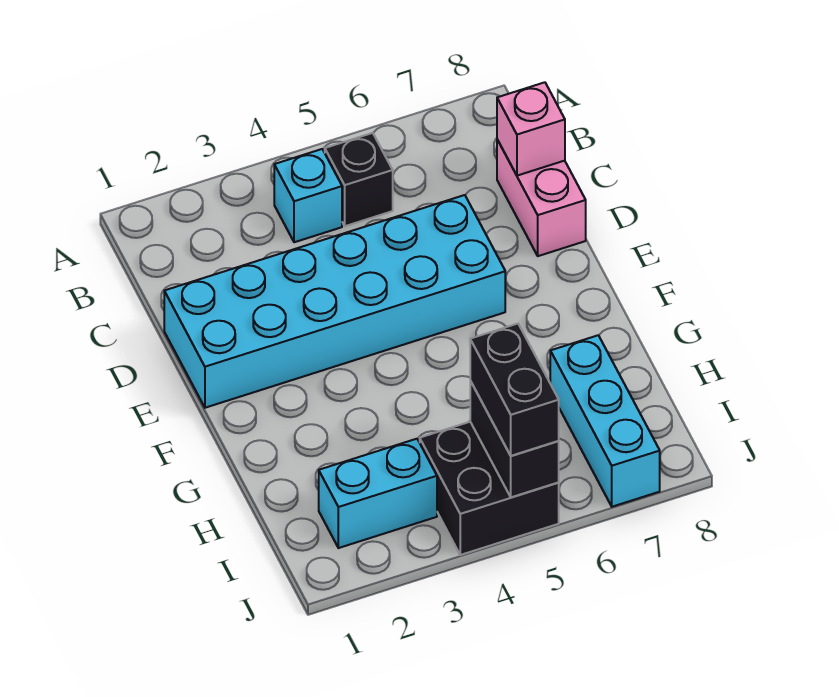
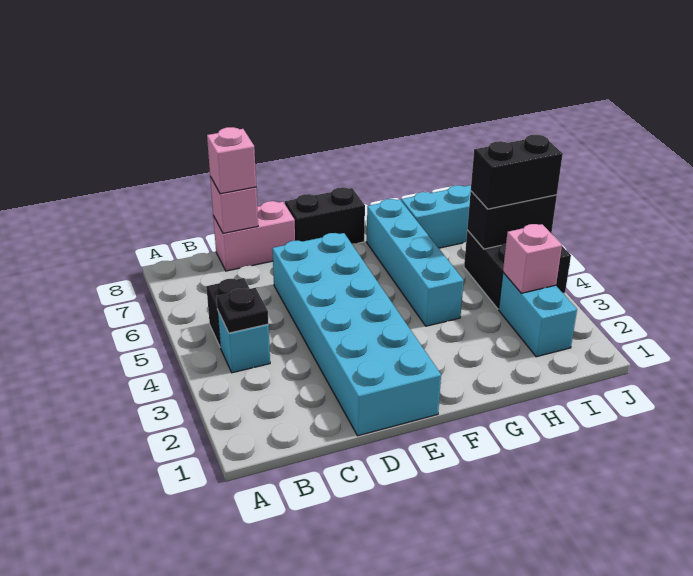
none -> black plate B4 level 2
none -> pink brick C8 level 3
none -> black brick E8:F8 level 1
none -> cyan brick G4:G7 level 1
none -> pink brick I3 level 2

